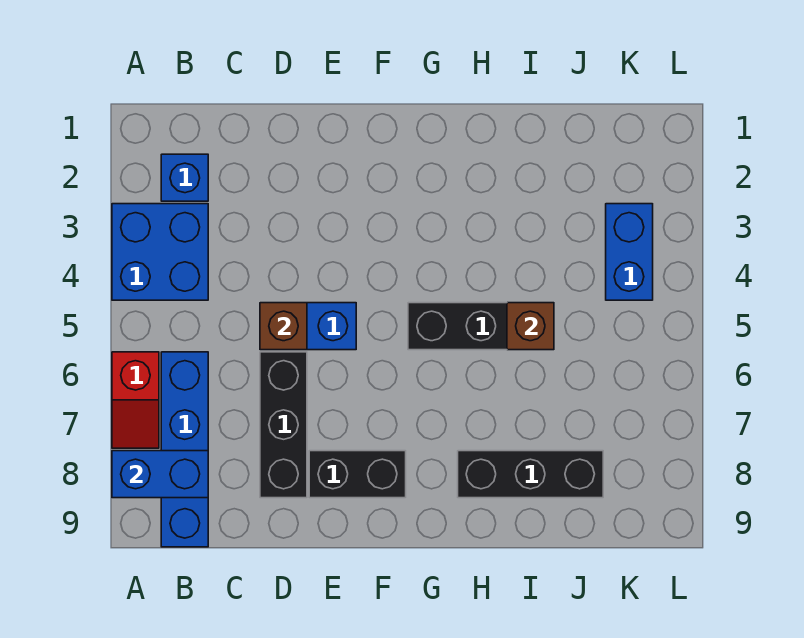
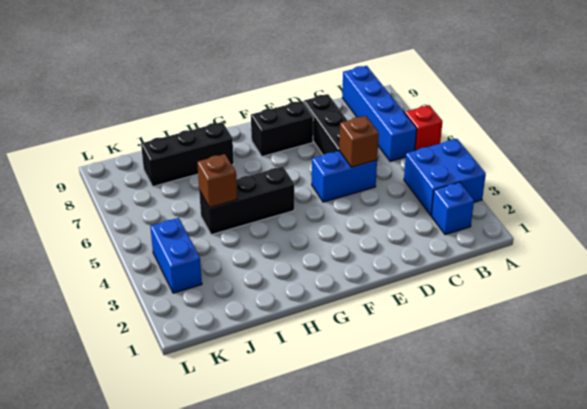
blue brick A8:B8 level 2 -> none

